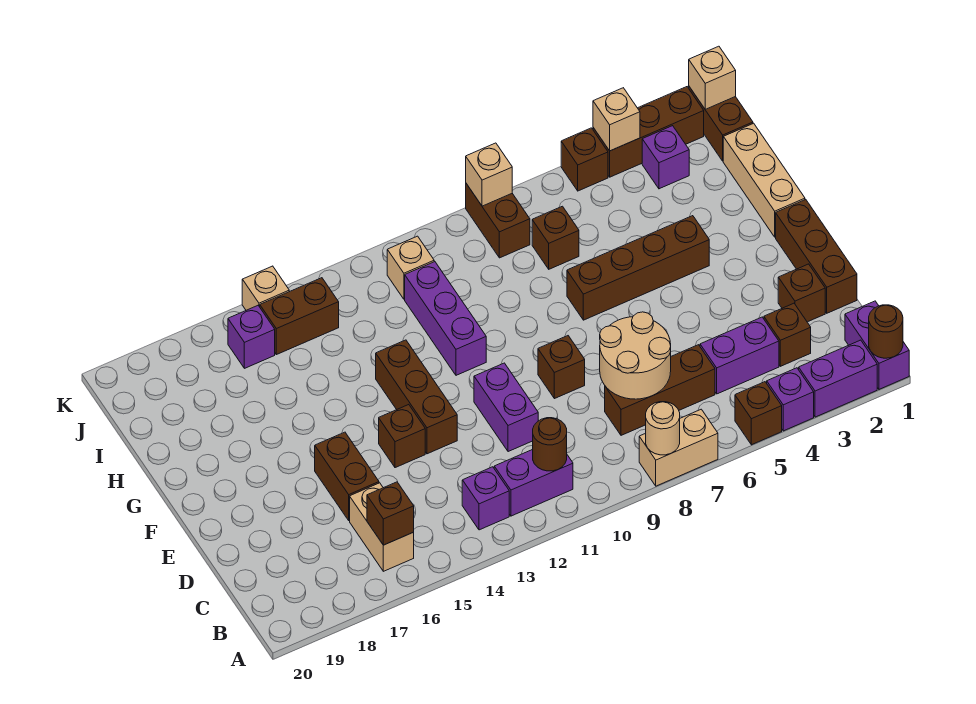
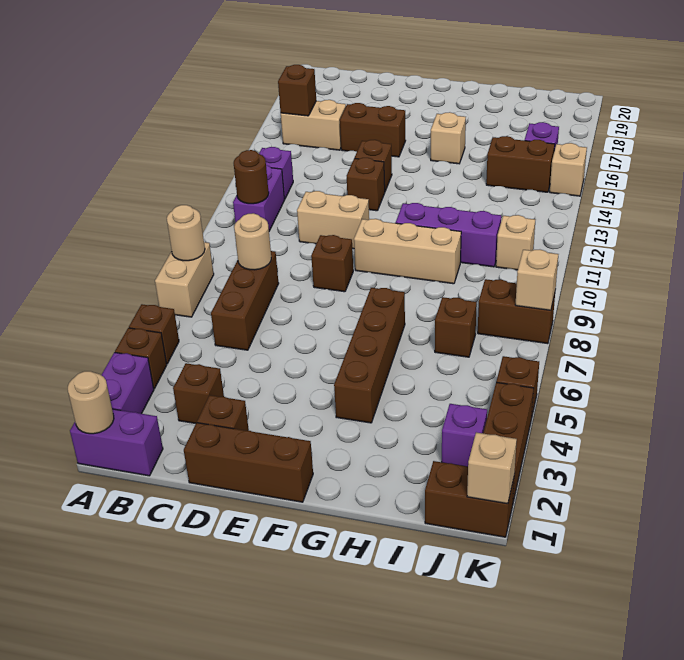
brown round brick A1 level 2 -> tan round brick A1 level 2
purple brick A4 level 1 -> brown brick A4 level 1
purple brick C4:C5 level 1 -> none
tan round brick C7:D8 level 2 -> tan round brick C8 level 2
purple brick D11:E11 level 1 -> tan brick D11:E11 level 1
brown brick E13:G13 level 1 -> brown brick E13 level 1
tan brick G1:I1 level 1 -> tan brick F10:H10 level 1
brown brick J14:J15 level 1 -> brown brick I15:J15 level 1
tan brick K4 level 2 -> tan brick G16 level 1

